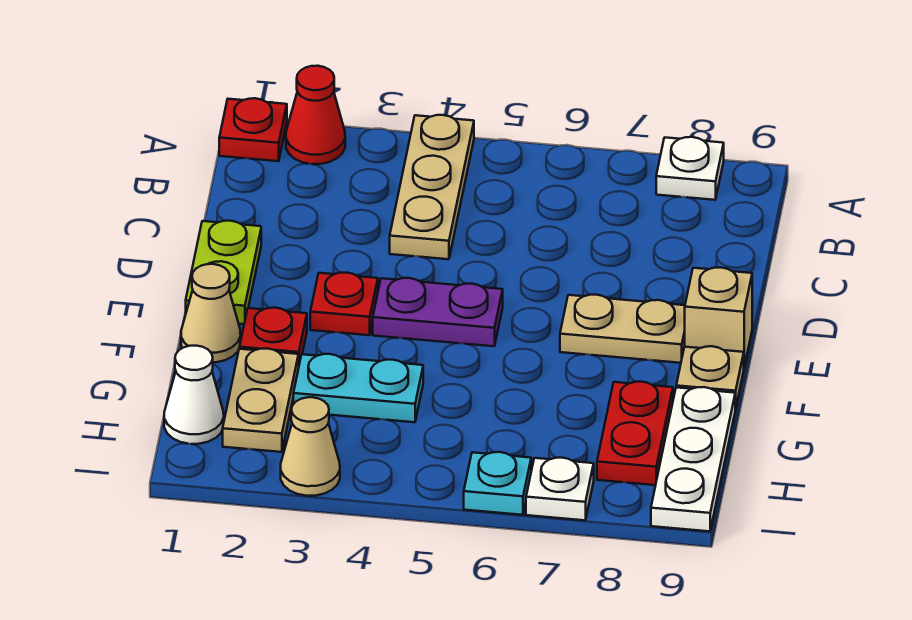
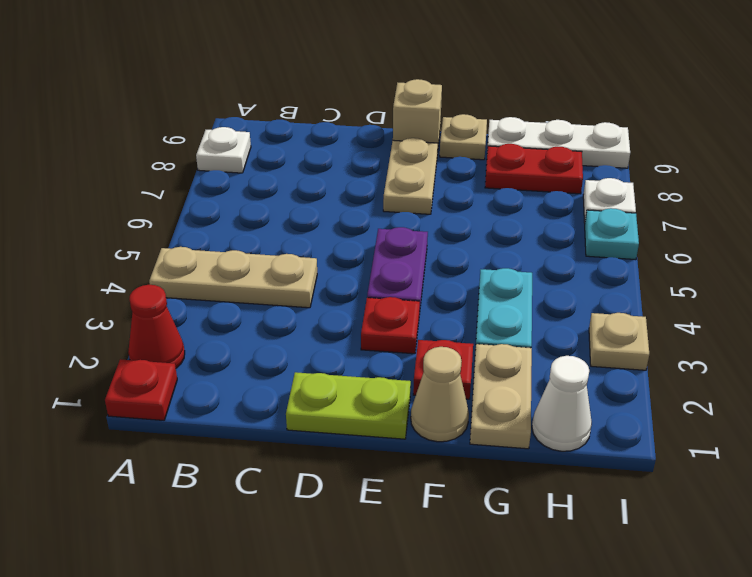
tan plate G2:H2 level 1 -> tan plate G1:G2 level 1
tan cone I3 level 1 -> tan plate I3 level 1

